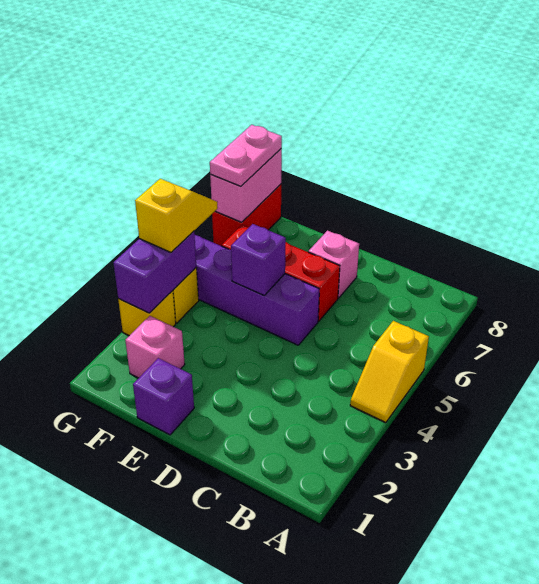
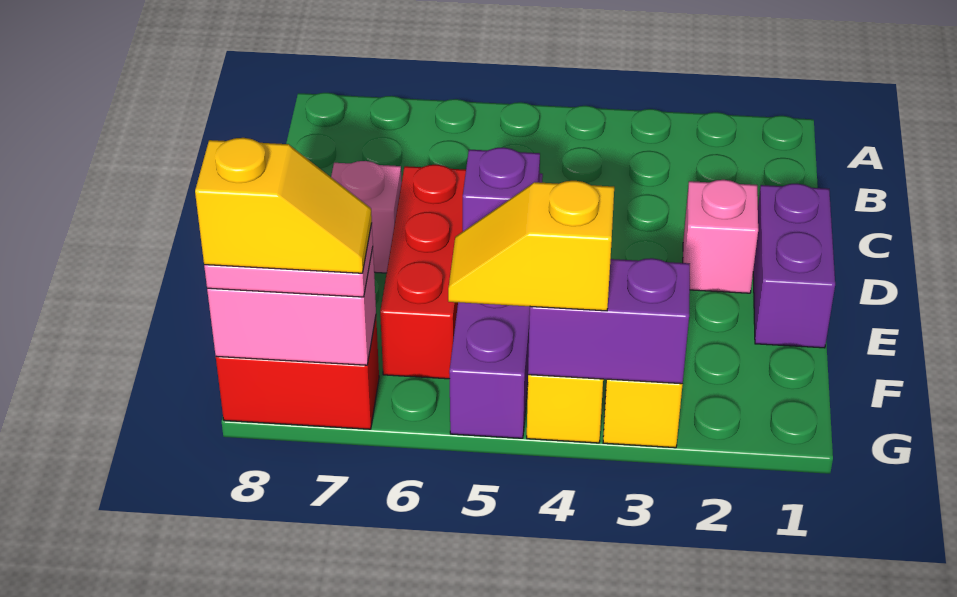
yellow slope A4:A5 level 1 top 5 -> yellow slope G7:G8 level 4 top 8
purple brick E1 level 1 -> purple brick D1:E1 level 1
pink brick F2 level 1 -> pink brick D2 level 1

